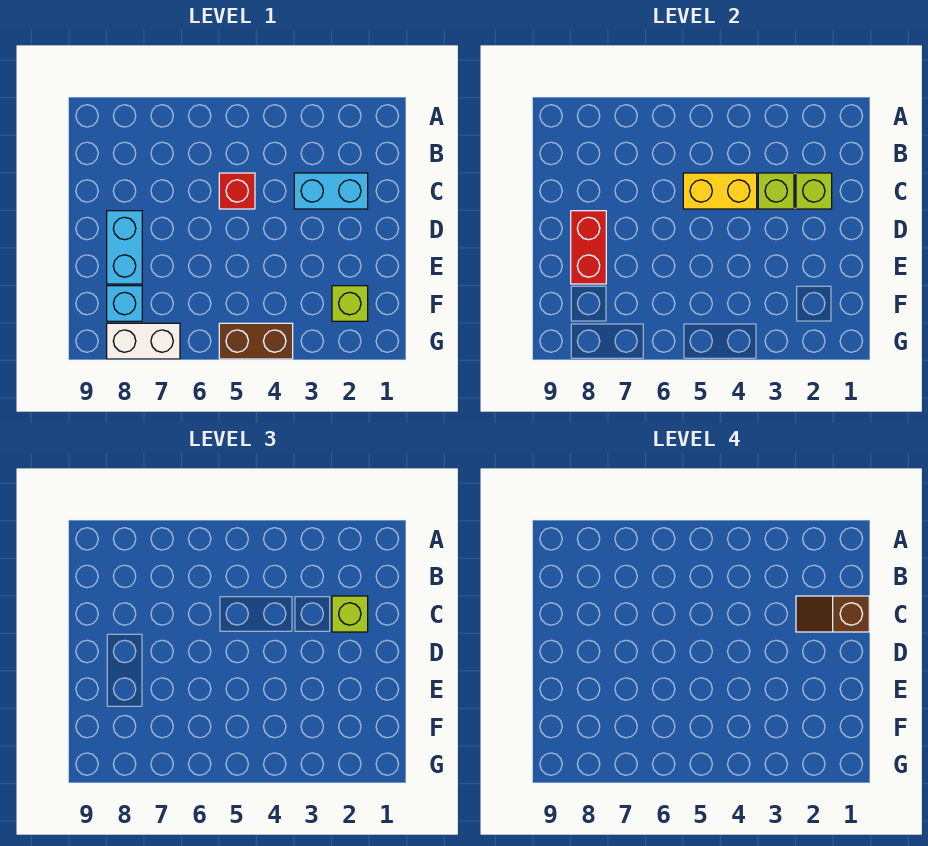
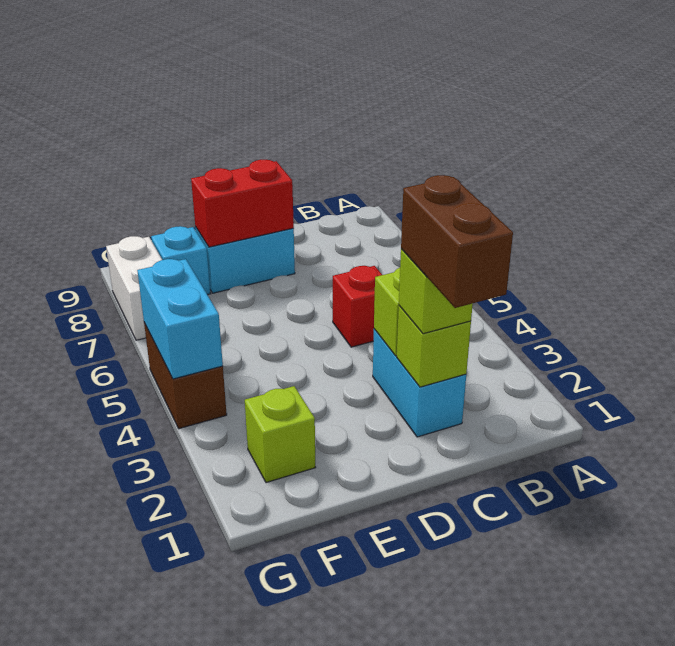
brown slope C1:C2 level 4 top 1 -> brown brick C1:C2 level 4
yellow brick C4:C5 level 2 -> none
none -> cyan brick G4:G5 level 2

